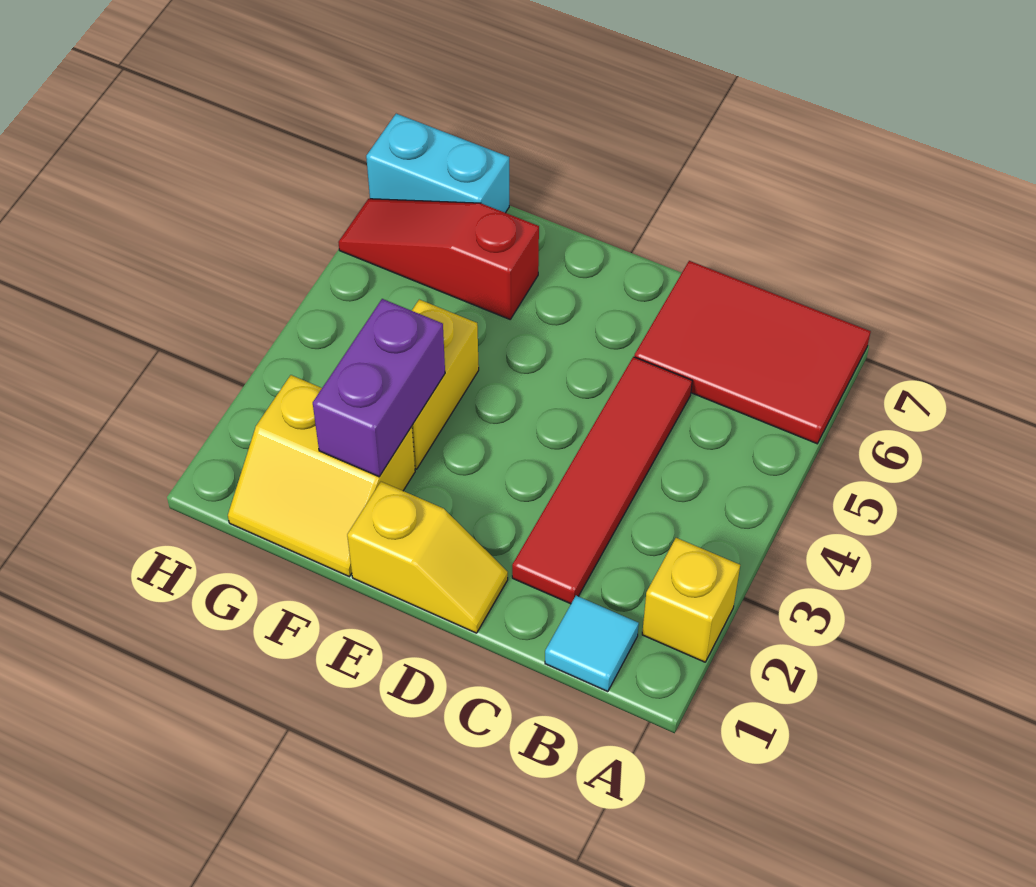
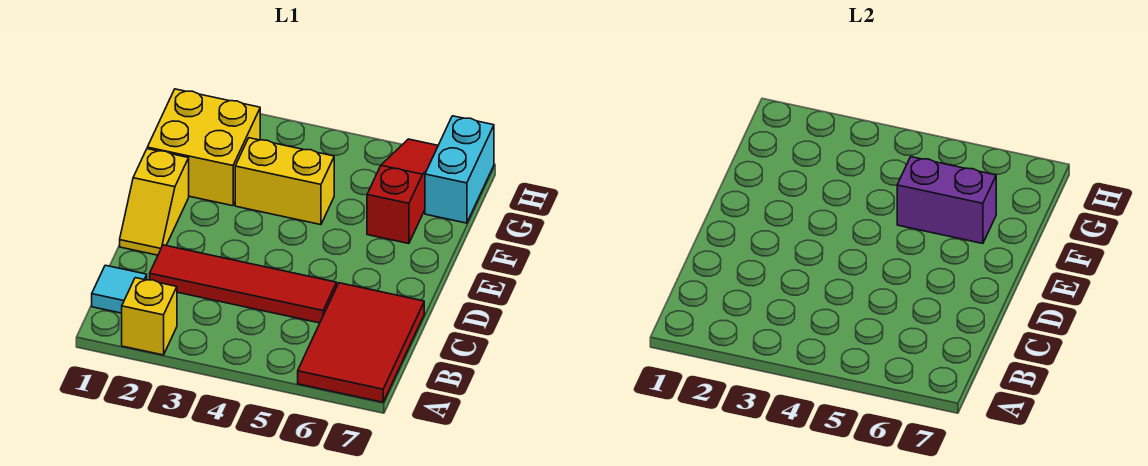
yellow slope F1:G2 level 1 top 2 -> yellow brick F1:G2 level 1
purple brick F2:F3 level 2 -> purple brick F5:F6 level 2

